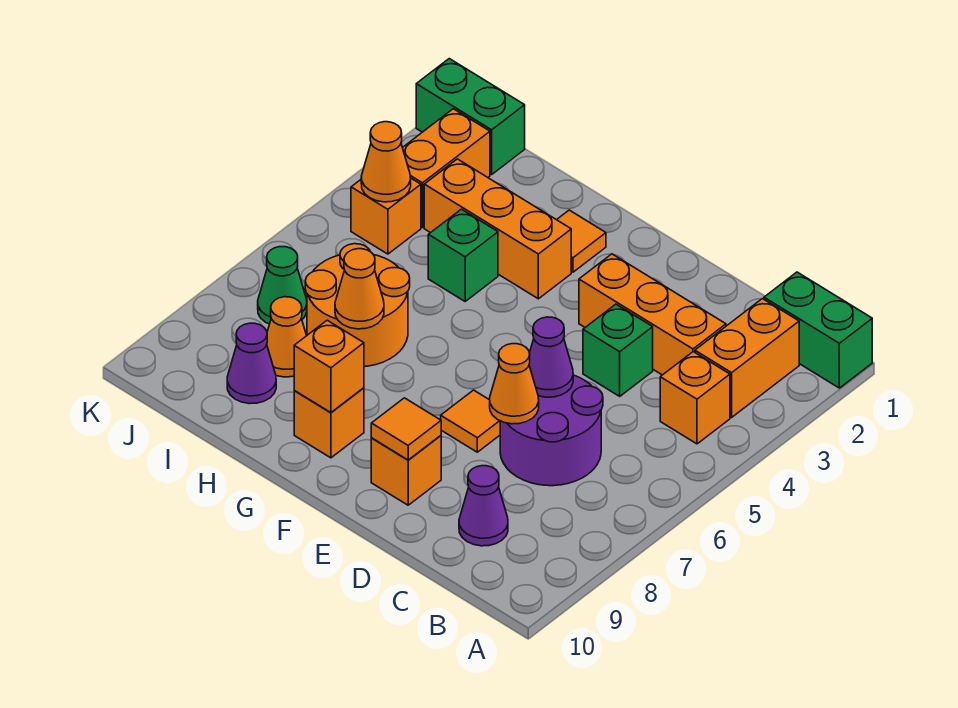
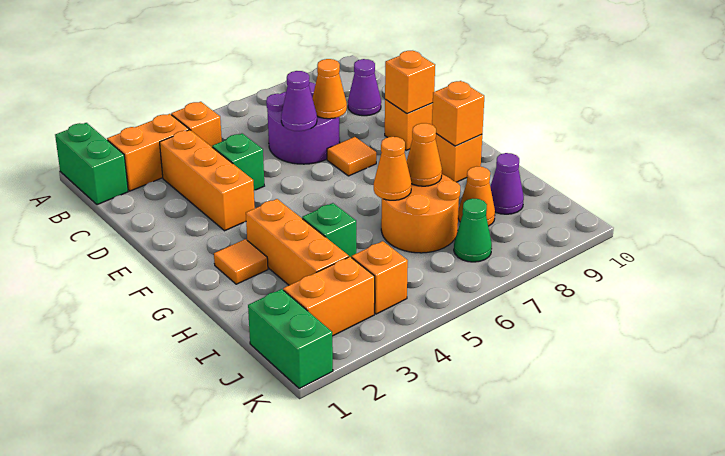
orange tile E9 level 2 -> orange brick E9 level 2
orange cone J4 level 2 -> orange cone H6 level 2

